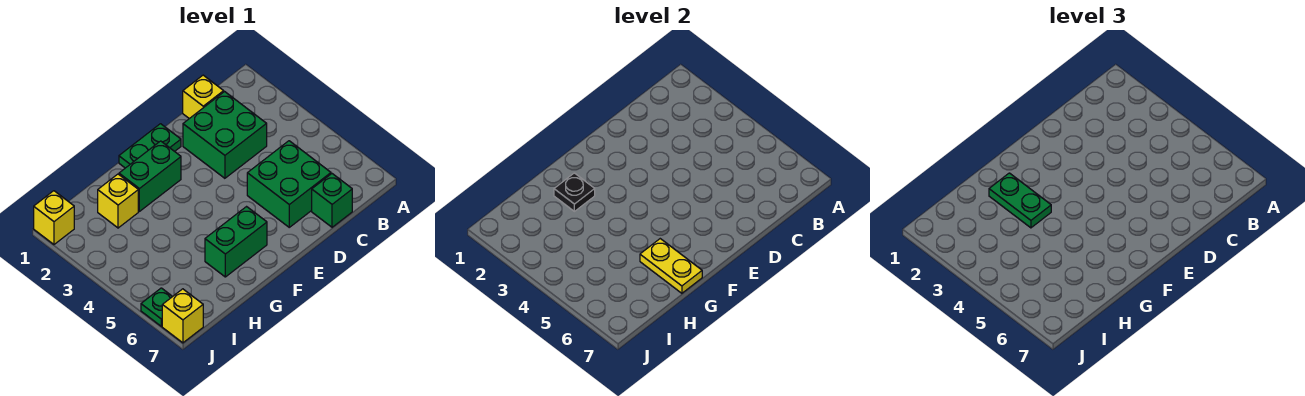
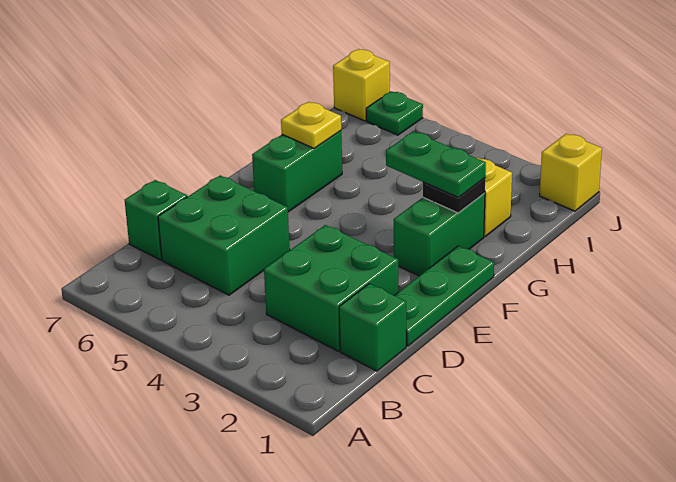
yellow brick C1 level 1 -> green brick C1 level 1
green plate E1:F1 level 1 -> green plate D1:F1 level 1
yellow plate G6:G7 level 2 -> yellow plate G6 level 2

